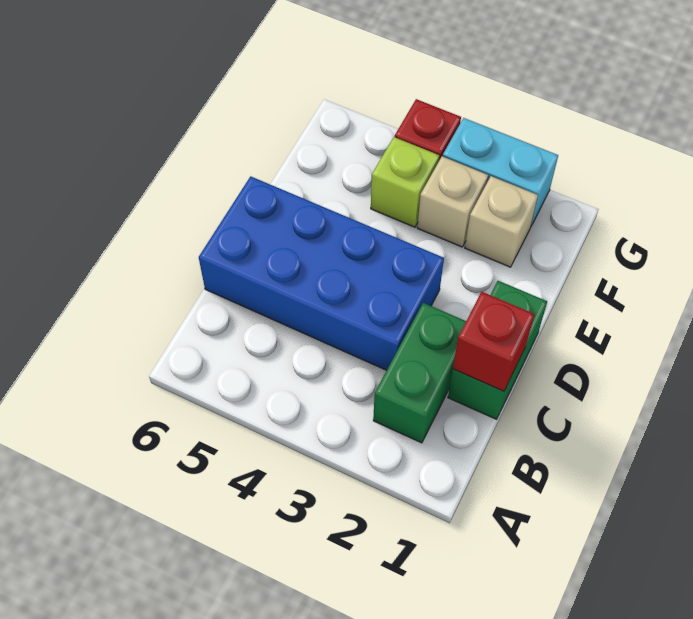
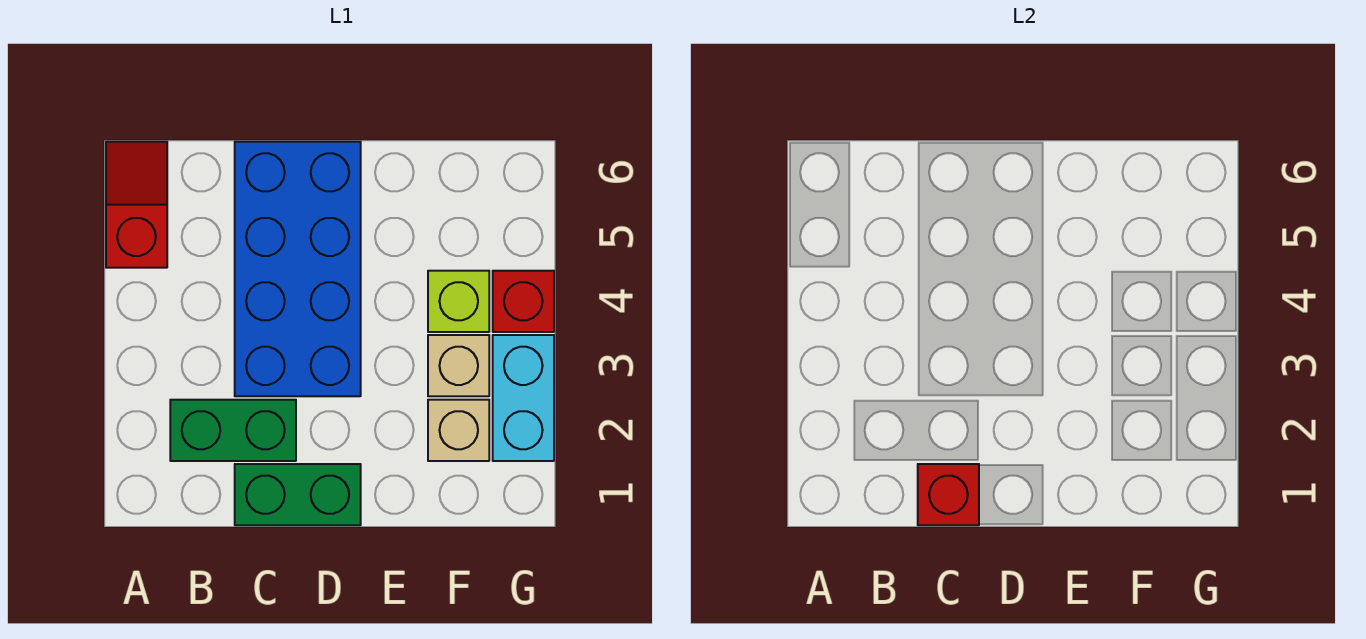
none -> red slope A5:A6 level 1 top 5

